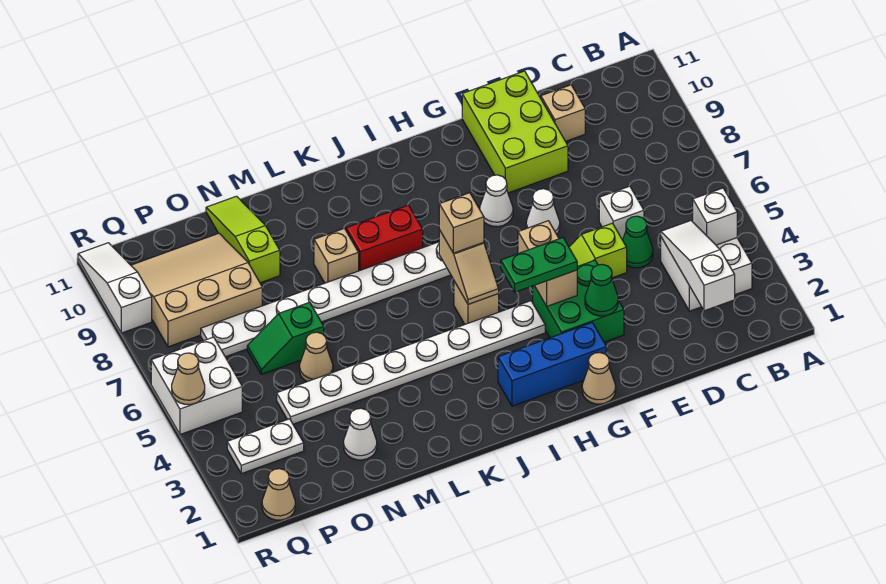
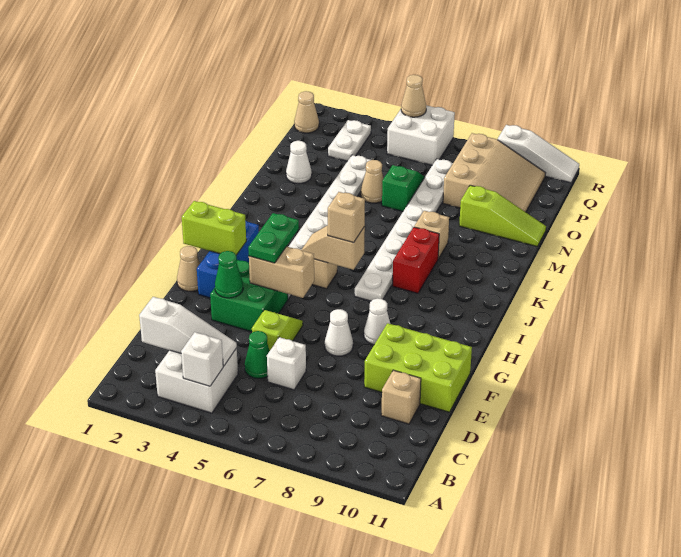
none -> lime brick H1:H2 level 2

